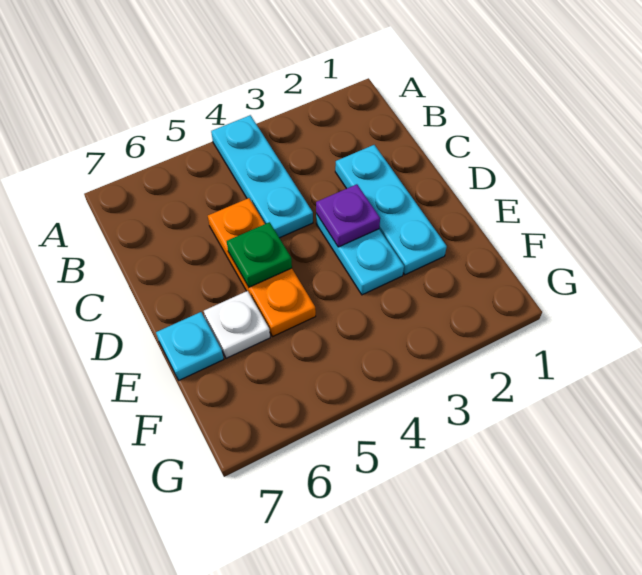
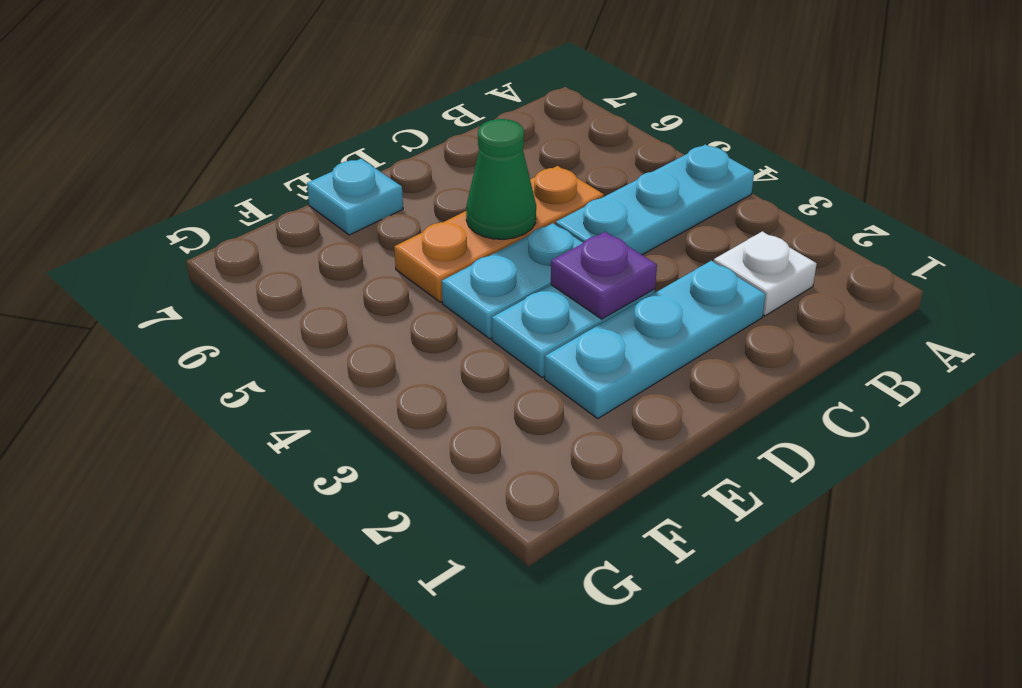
none -> cyan plate D4:E4 level 1
green plate D5 level 2 -> green cone D5 level 2
white plate E6 level 1 -> white plate B2 level 1

